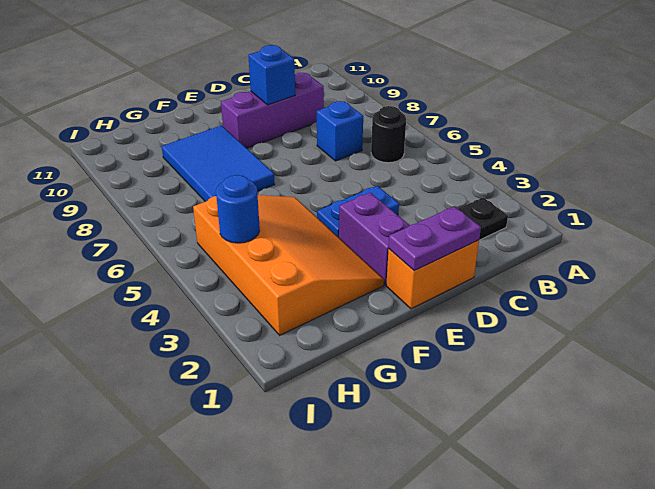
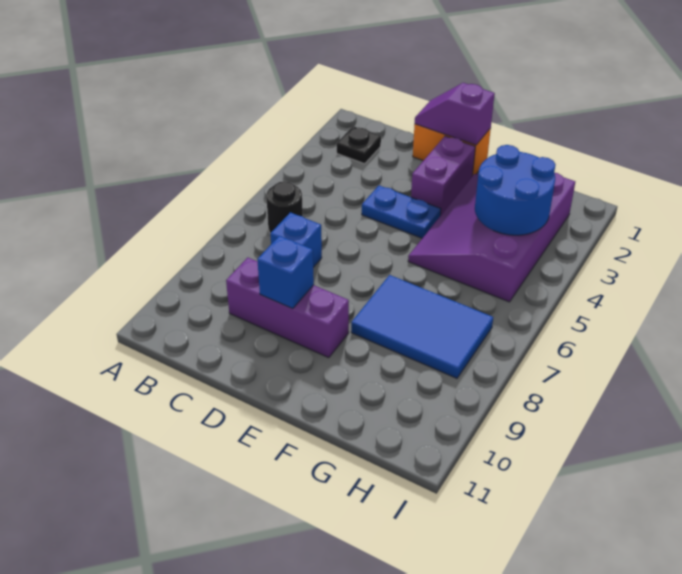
purple plate D1:E1 level 2 -> purple slope D1:E1 level 2 top E
orange slope F2:H5 level 1 top H -> purple slope F2:H5 level 1 top H
blue tile F7:G9 level 1 -> blue tile F7:H8 level 1
blue round brick H4 level 2 -> blue round brick G3:H4 level 2

